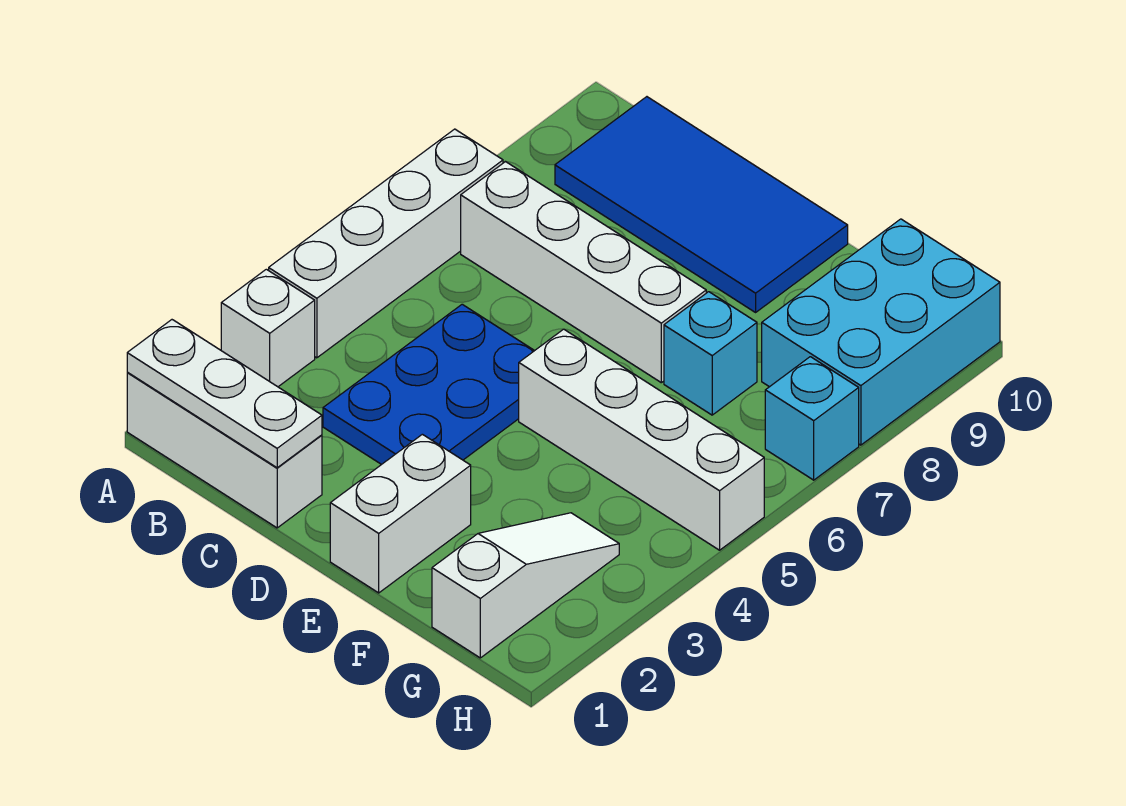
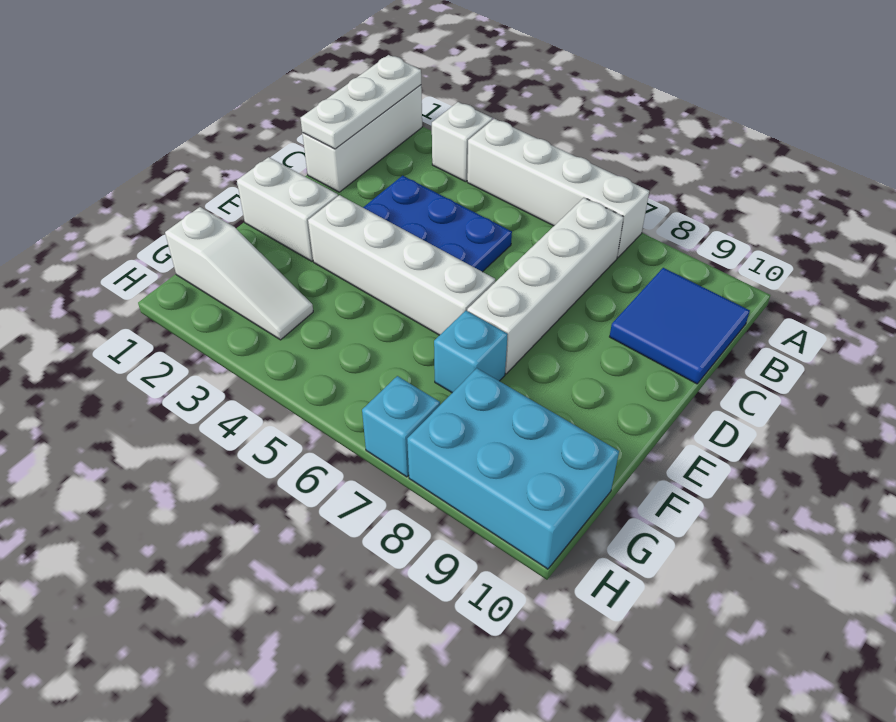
blue tile B9:E10 level 1 -> blue tile B9:C10 level 1
white brick E5:H5 level 1 -> white brick E3:E6 level 1

